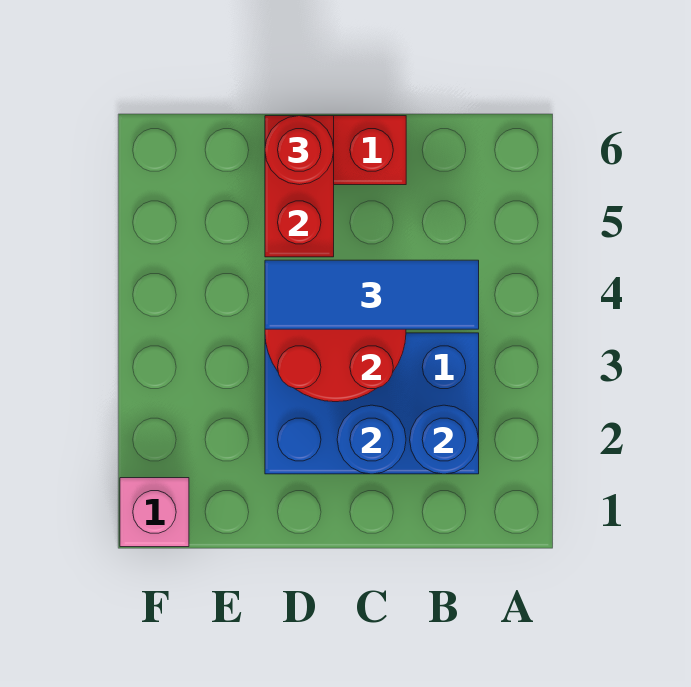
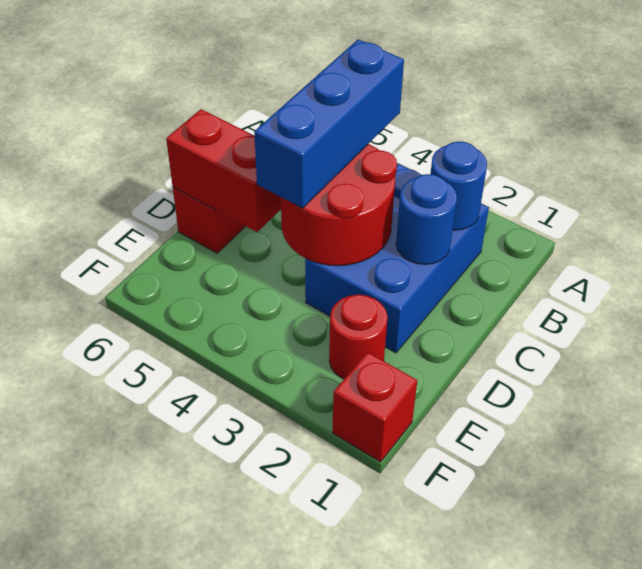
blue tile B4:D4 level 3 -> blue brick B4:D4 level 3
red round brick D6 level 3 -> red round brick E2 level 1
pink brick F1 level 1 -> red brick F1 level 1

